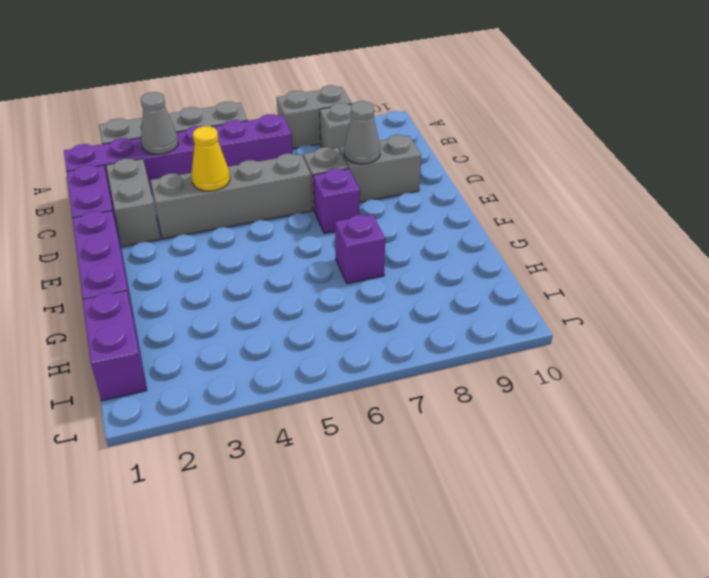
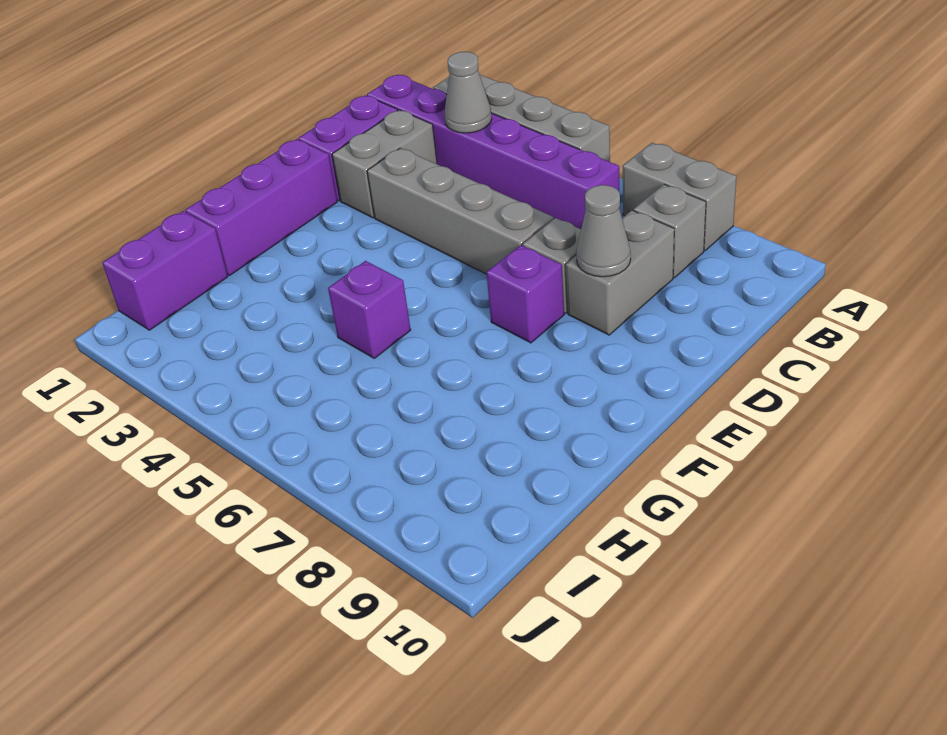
yellow cone D4 level 2 -> none
grey brick D8:D9 level 1 -> grey brick C8:D8 level 1
purple brick G7 level 1 -> purple brick G5 level 1

